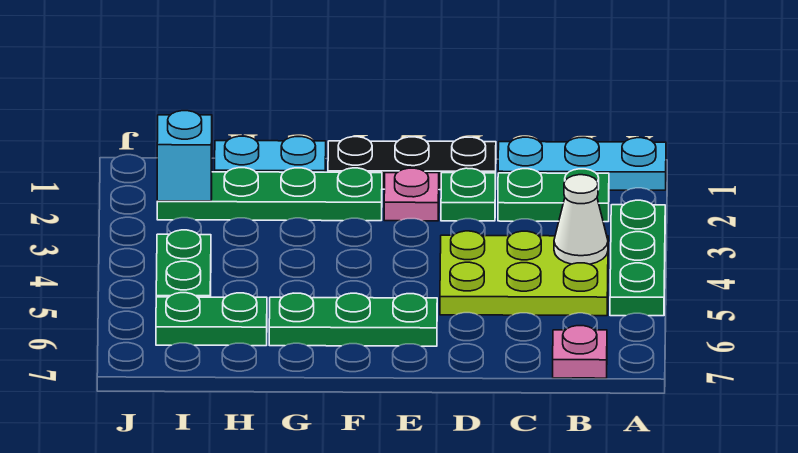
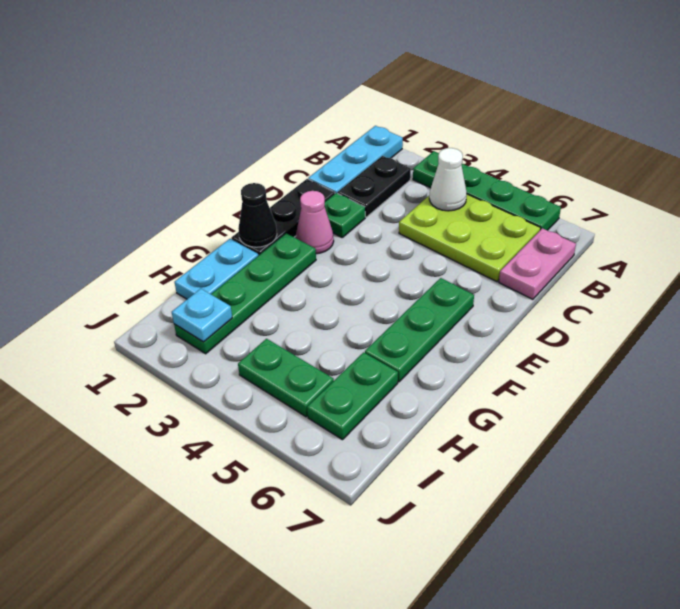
green plate A3:A5 level 1 -> green plate A3:A6 level 1
green plate B2:C2 level 1 -> black plate B2:C2 level 1
lime plate B4:D5 level 1 -> lime plate B4:C6 level 1
pink plate B7 level 1 -> pink plate B7:C7 level 1
pink plate E2 level 1 -> pink cone E2 level 1
none -> black cone F1 level 2
cyan brick I2 level 2 -> cyan plate I2 level 2

